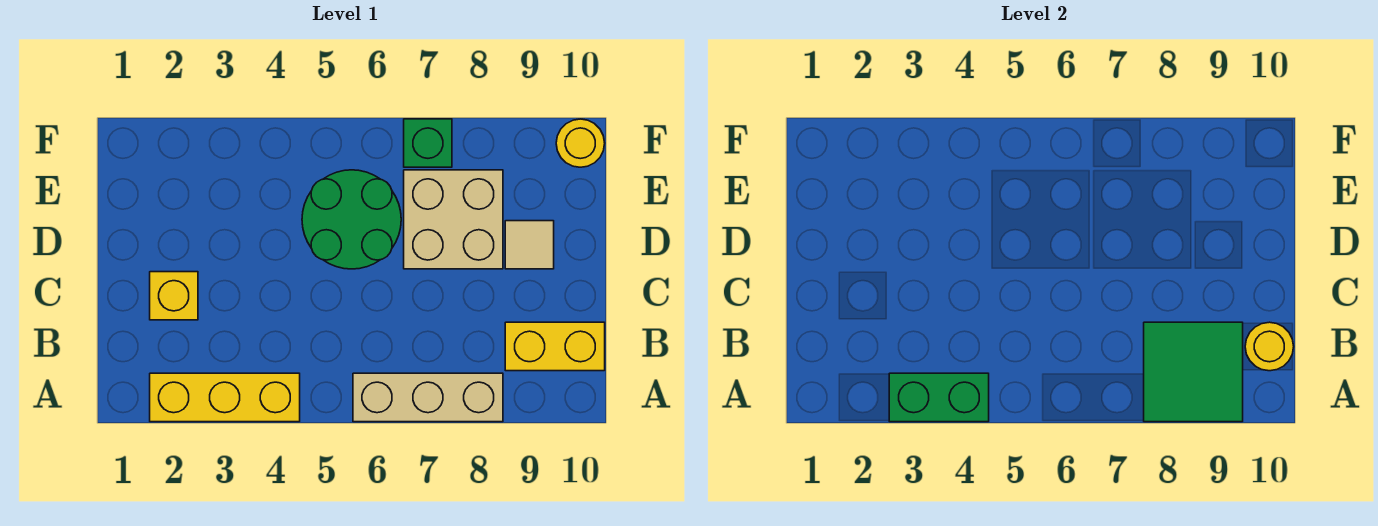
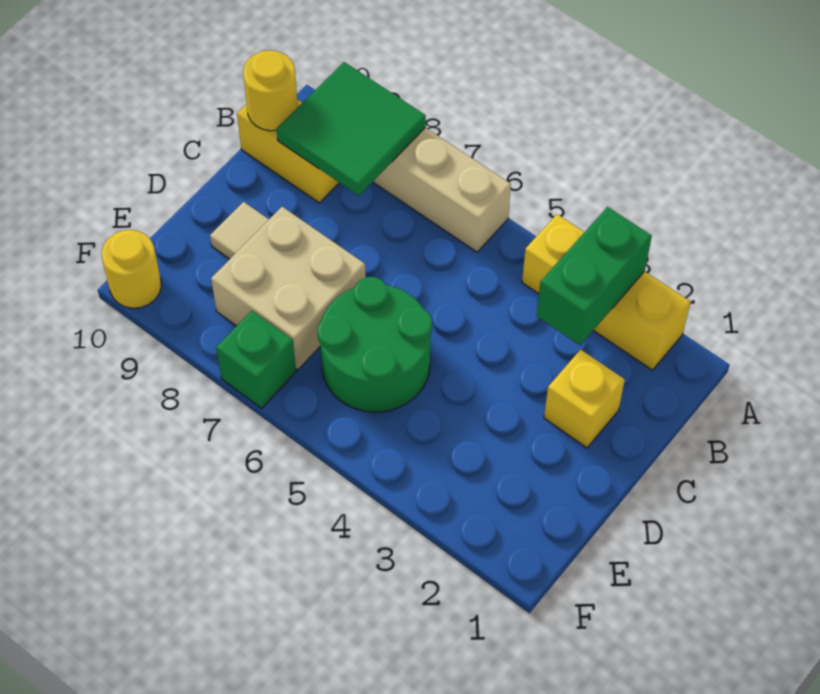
green brick A3:A4 level 2 -> green brick A3:B3 level 2

